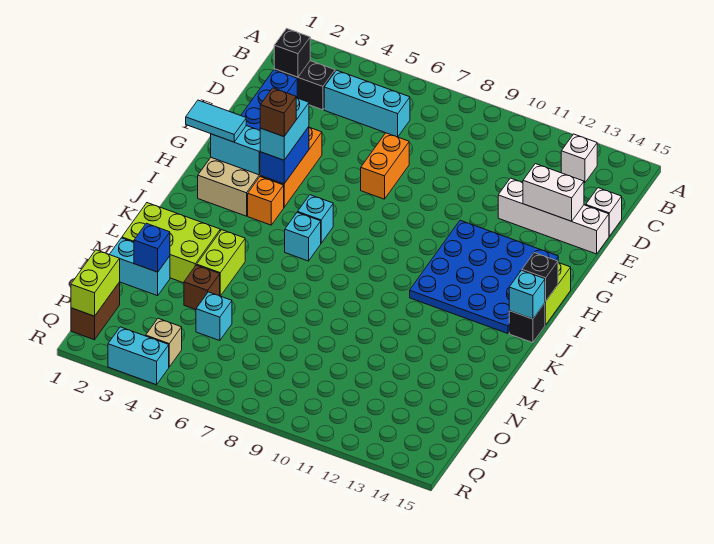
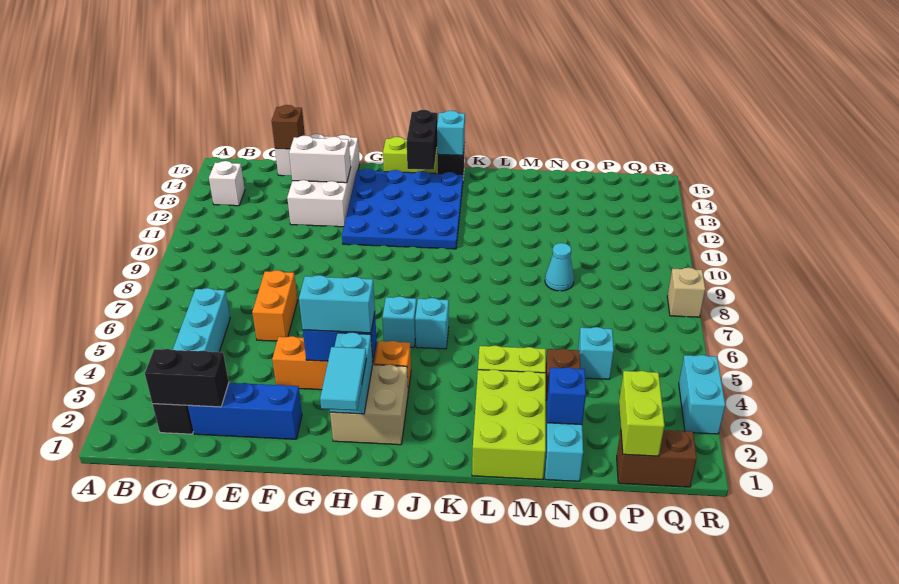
black brick C2 level 2 -> black brick C2:D2 level 2
orange brick E7:F7 level 1 -> orange brick E6:E7 level 1
white brick E12:E15 level 1 -> white brick E12:F15 level 1
white brick E13:E14 level 2 -> white brick E13:F13 level 2
brown brick H4 level 4 -> brown brick D15 level 2
black brick I15 level 2 -> black brick I14:I15 level 2
none -> cyan cone N9 level 1
lime brick P1:Q1 level 2 -> lime brick P1:P2 level 2
tan brick Q4 level 1 -> tan brick R8 level 1

